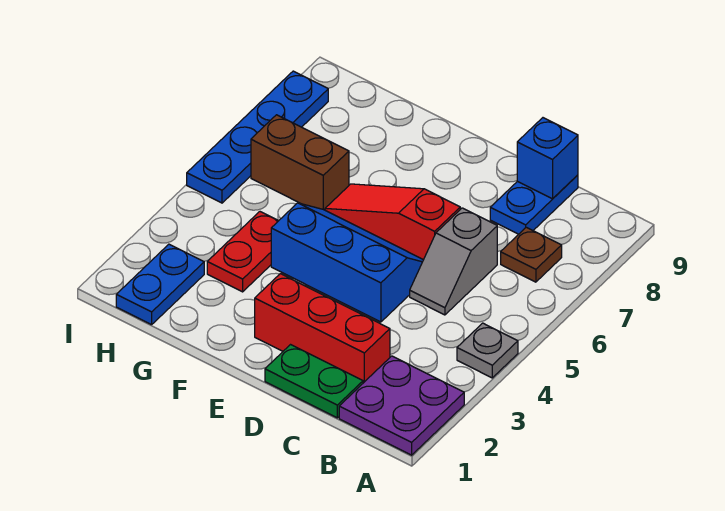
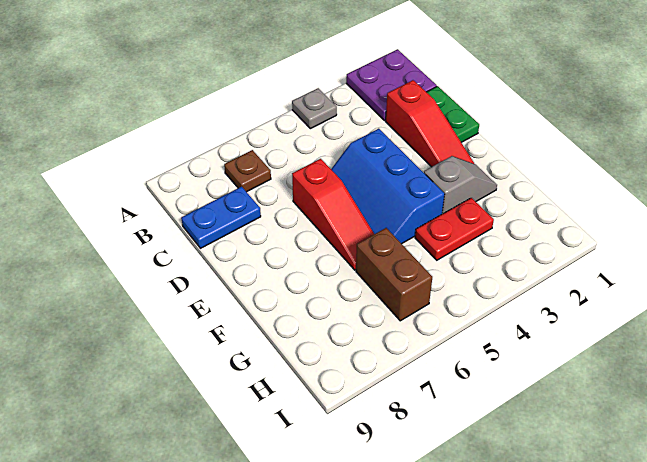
red brick C2:E2 level 1 -> red slope C2:E2 level 1 top C
grey slope C5:C6 level 1 top 6 -> grey slope F2:F3 level 1 top 3
blue brick C9 level 2 -> none
blue plate H1:H2 level 1 -> none
blue plate I5:I8 level 1 -> none

